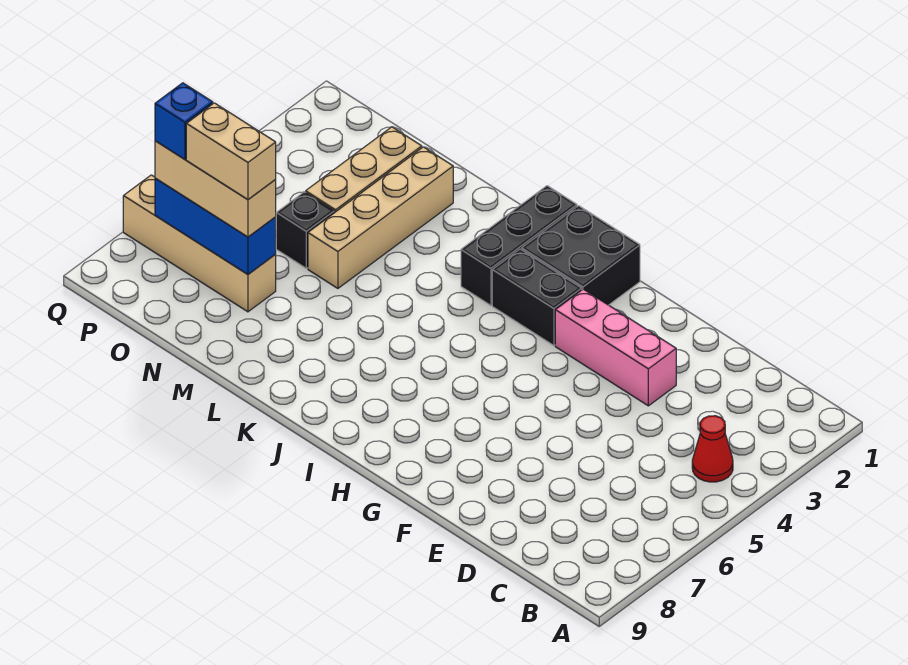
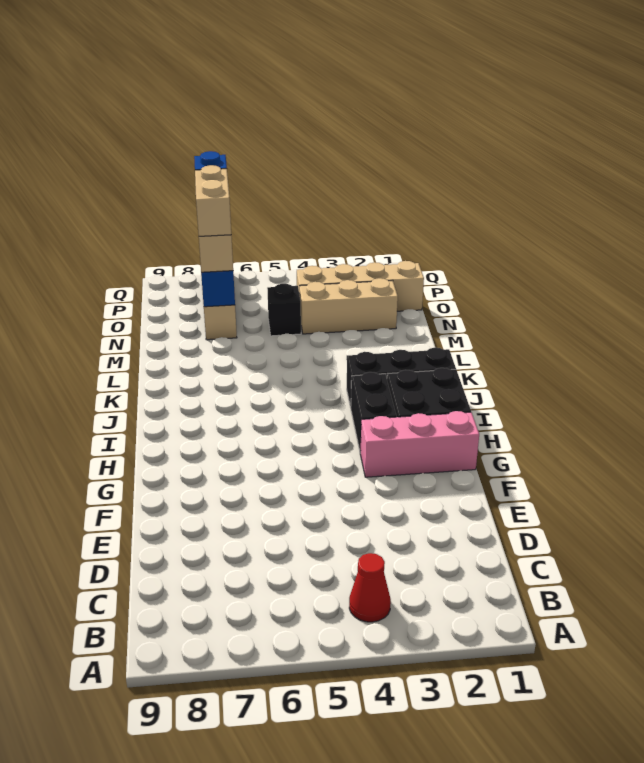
pink brick E3:G3 level 1 -> pink brick G1:G3 level 1
tan brick M2:M5 level 1 -> tan brick O1:O4 level 1

